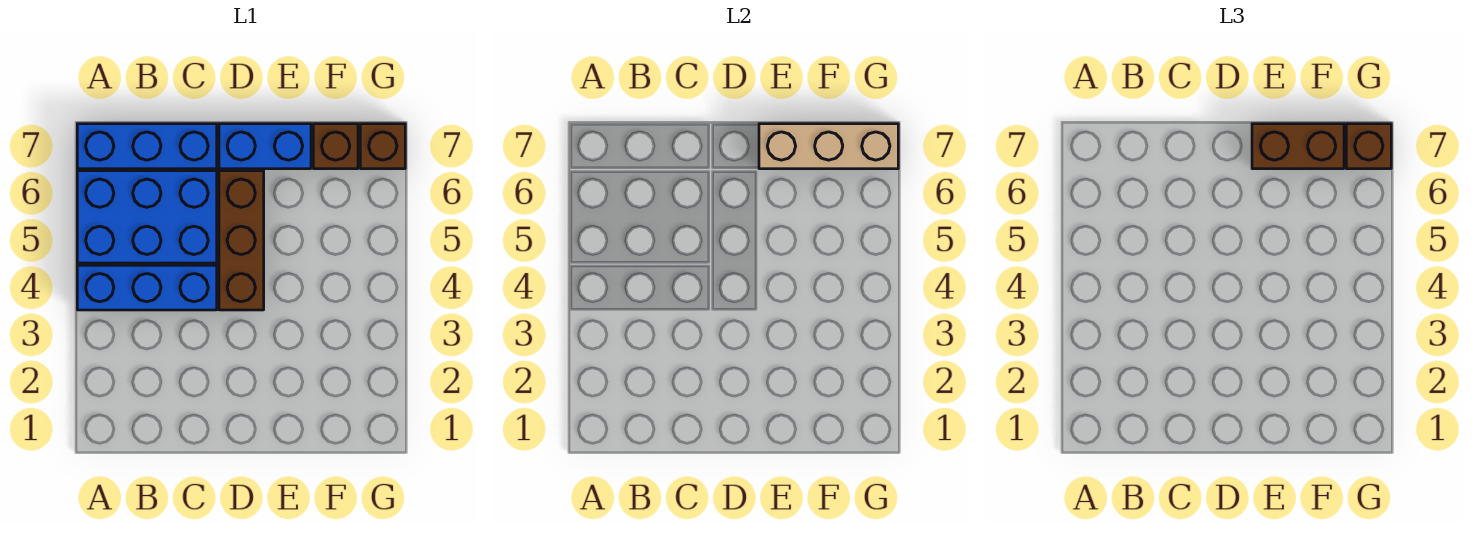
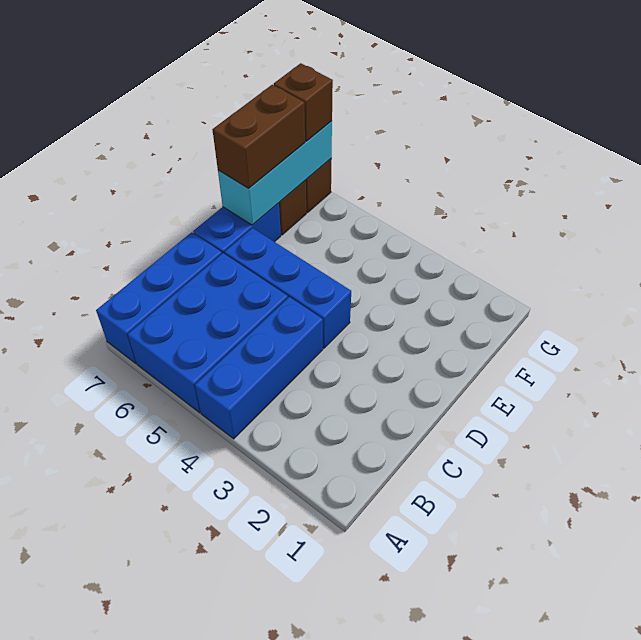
brown brick D4:D6 level 1 -> blue brick D4:D6 level 1
tan brick E7:G7 level 2 -> cyan brick E7:G7 level 2

